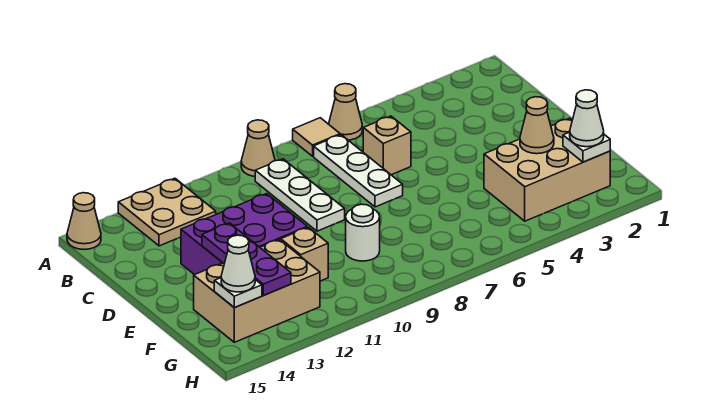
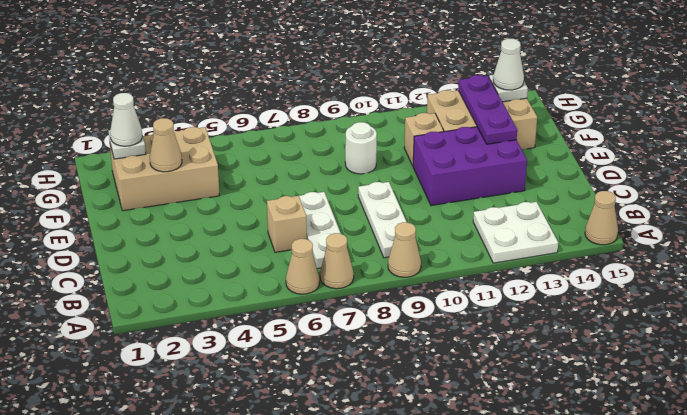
tan tile A7 level 1 -> tan cone A7 level 1
tan plate A12:B13 level 1 -> white plate A12:B13 level 1

